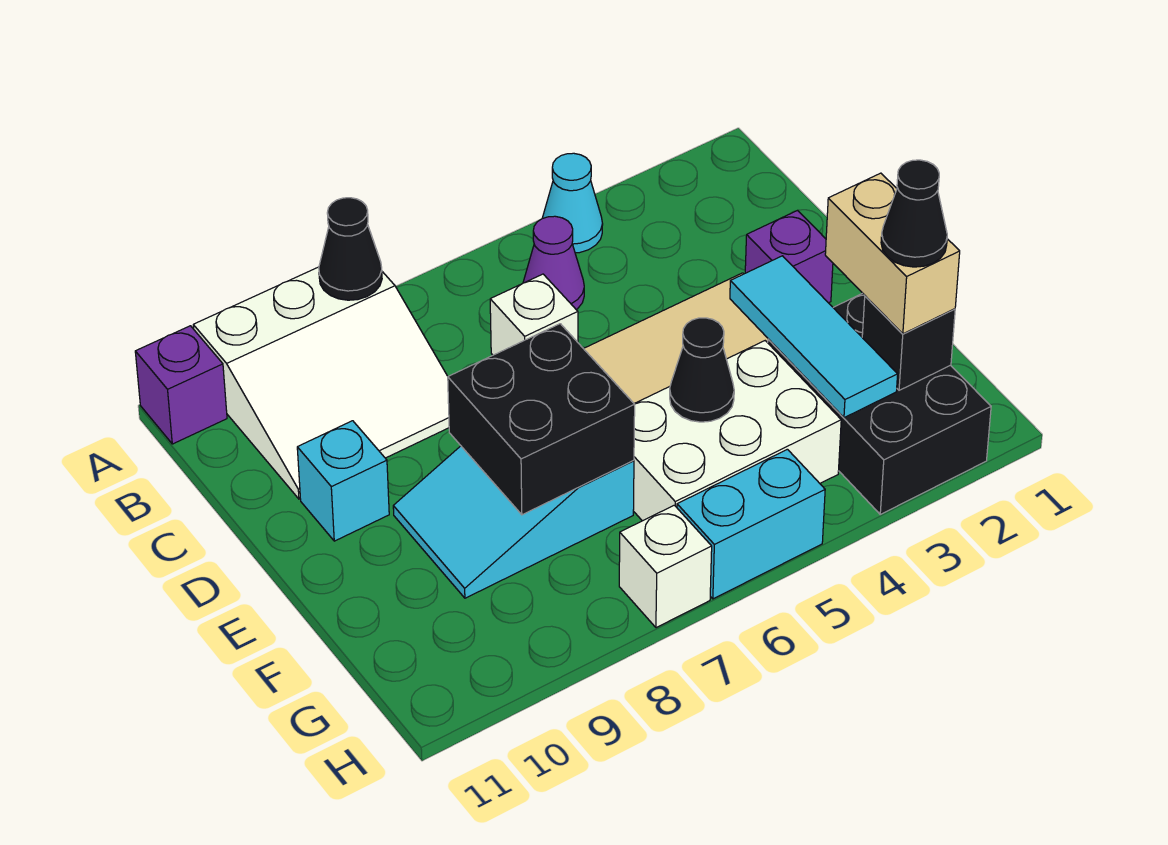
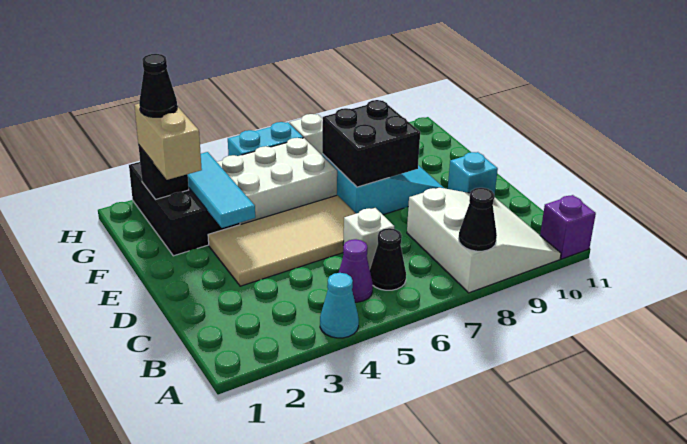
white slope A8:C10 level 1 top A -> white slope A8:C10 level 1 top 8
purple brick D2 level 1 -> none
black cone F5 level 2 -> black cone B6 level 1

